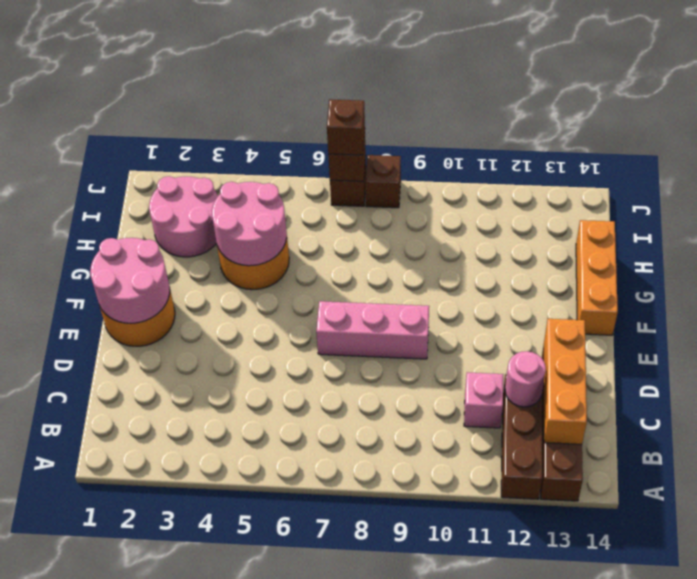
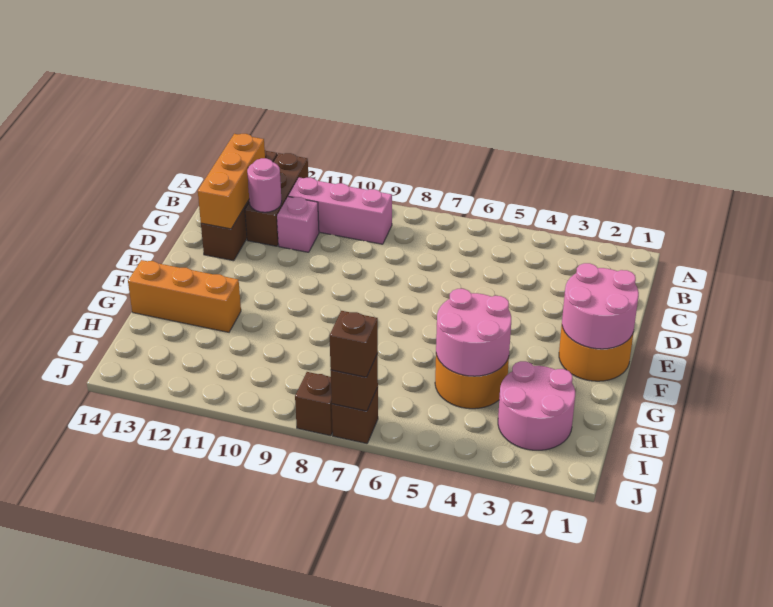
pink brick E7:E9 level 1 -> pink brick B9:B11 level 1
orange brick F14:H14 level 1 -> orange brick G12:G14 level 1

